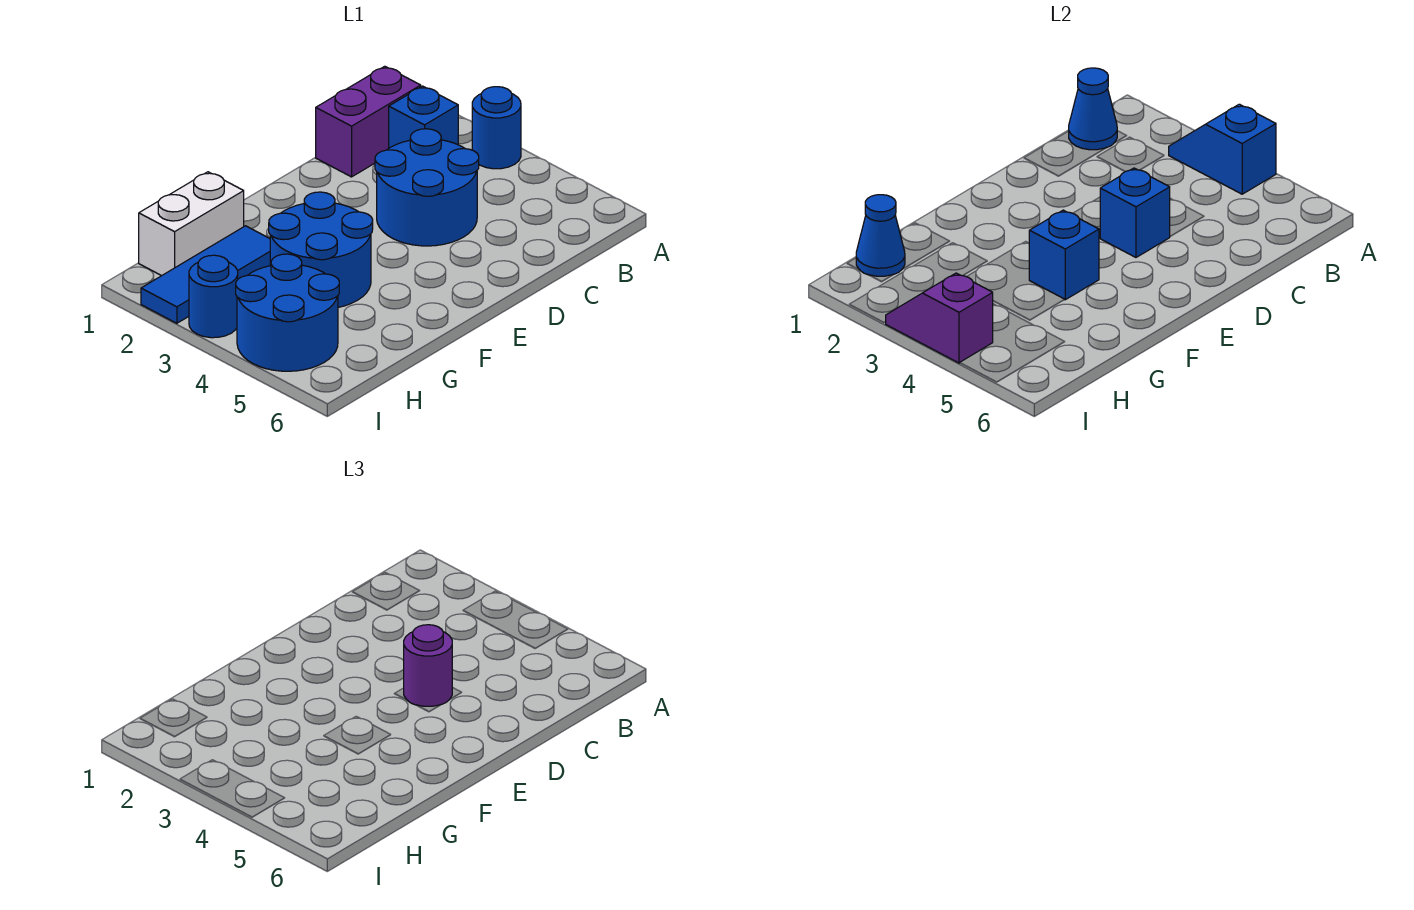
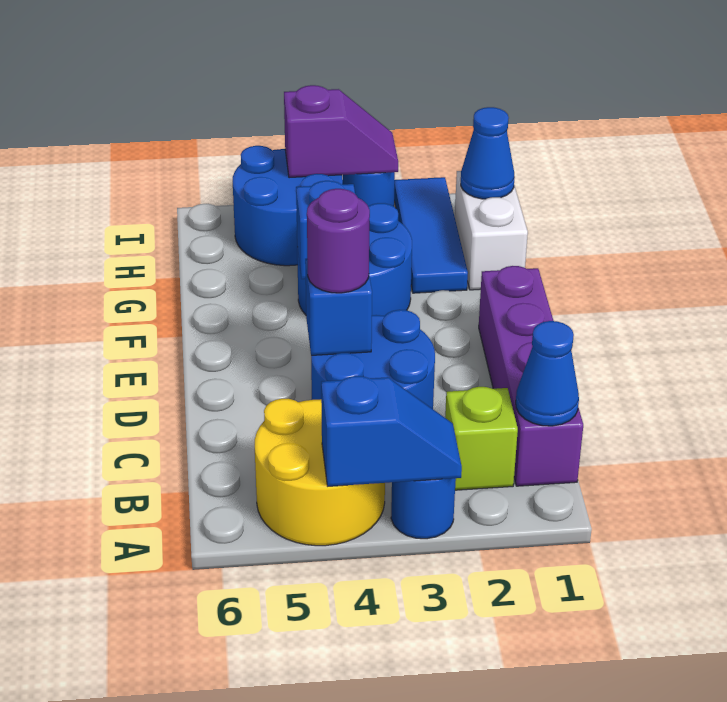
none -> yellow round brick A4:B5 level 1
purple brick B1:C1 level 1 -> purple brick B1:E1 level 1
blue brick B2 level 1 -> lime brick B2 level 1

